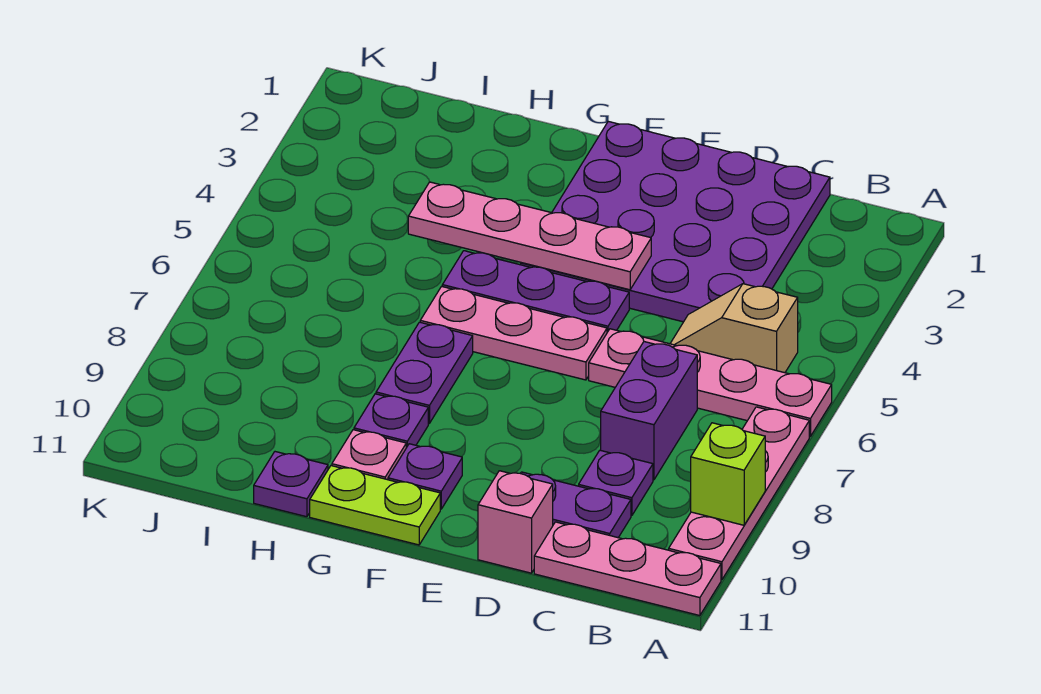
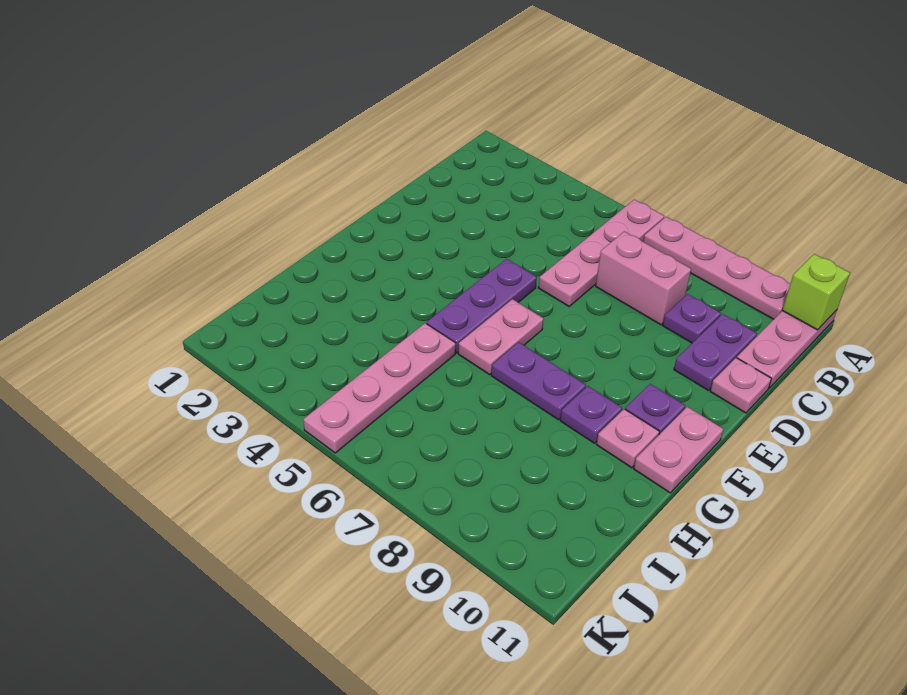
lime brick A9 level 2 -> lime brick A11 level 2
tan slope B5:C5 level 1 top B -> none
purple plate C1:F4 level 1 -> none
purple brick C7:C8 level 1 -> pink brick C7:C8 level 1
pink brick D11 level 1 -> pink plate D11 level 1
pink plate E4:H4 level 2 -> pink plate H5:K5 level 1
pink plate E6:G6 level 1 -> pink plate F6:G6 level 1
lime plate F11:G11 level 1 -> pink plate F11:G11 level 1
purple plate H11 level 1 -> none

